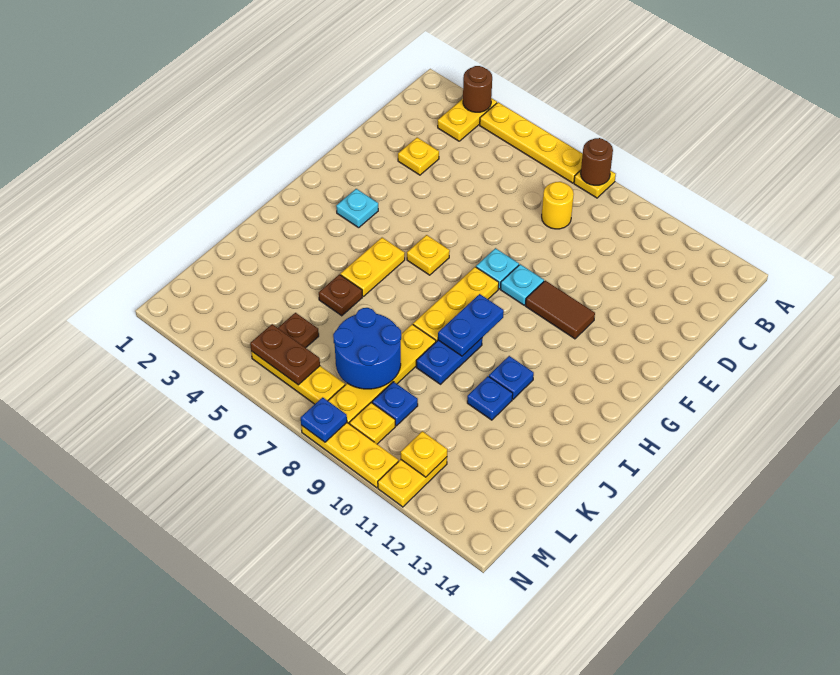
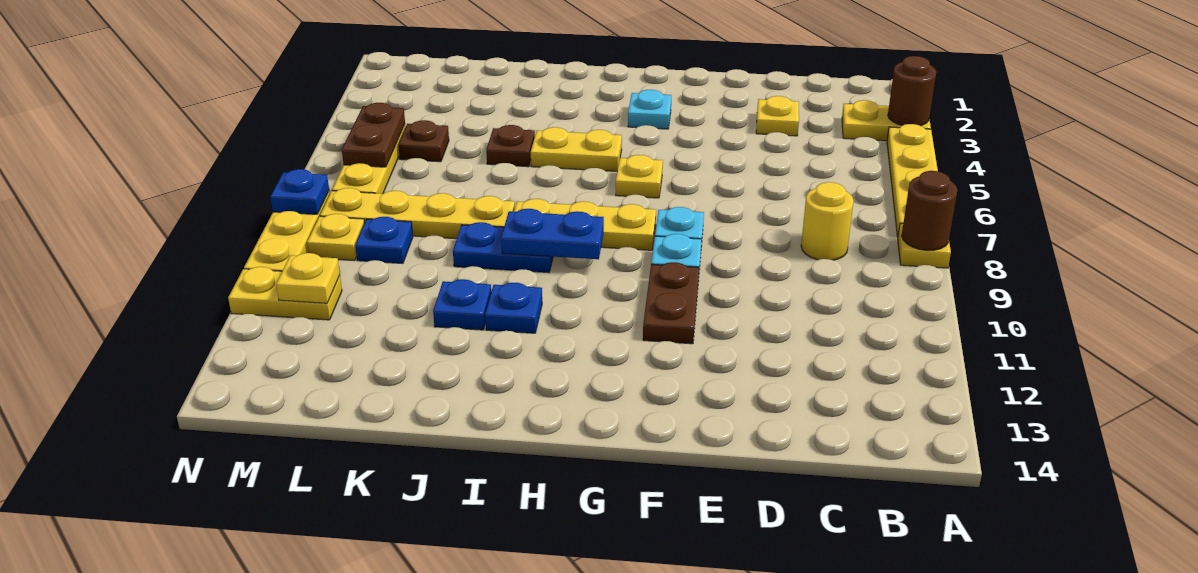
brown tile F10:F11 level 1 -> brown plate F10:F11 level 1
blue round brick K7:L8 level 2 -> none

